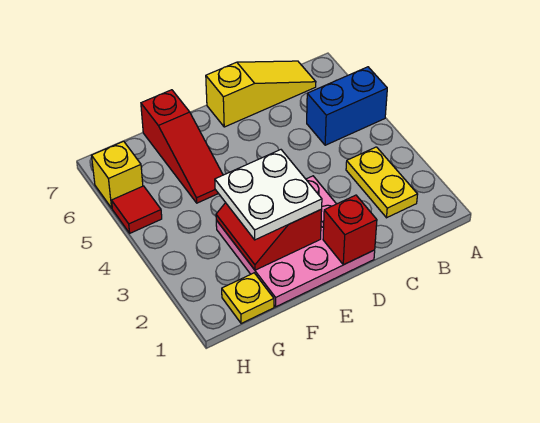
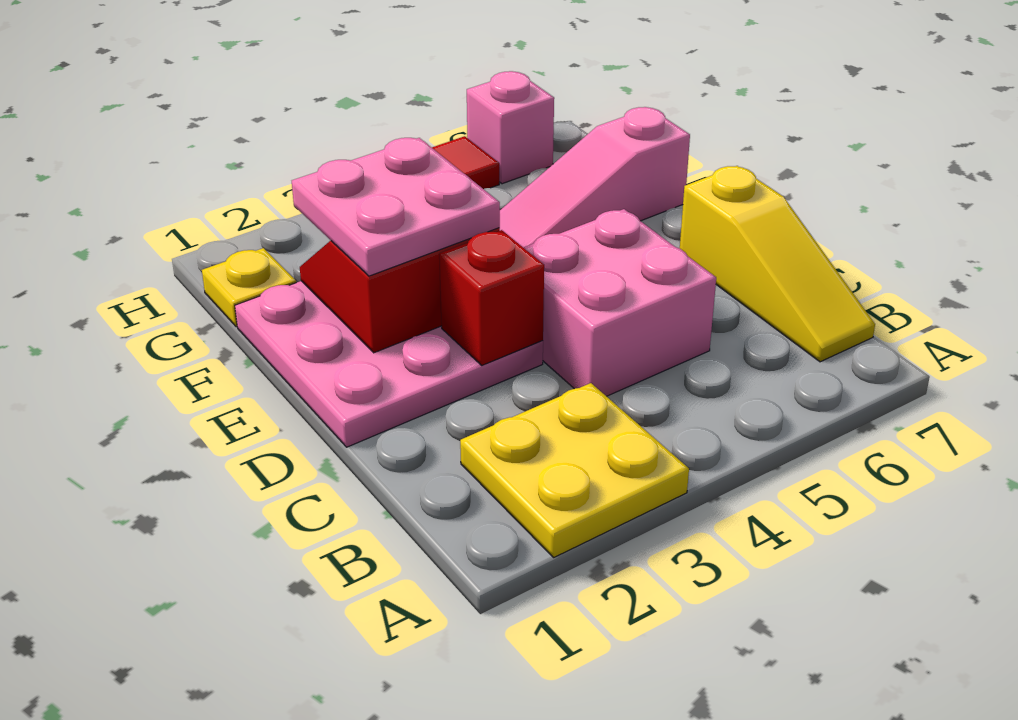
blue brick A5:B5 level 1 -> none
yellow plate B2:B3 level 1 -> yellow plate A2:B3 level 1
none -> pink brick C4:D5 level 1
red brick D1 level 2 -> red brick D3 level 2
white plate E2:F3 level 3 -> pink plate E2:F3 level 3
red slope F5:F7 level 1 top 7 -> pink slope F5:F7 level 1 top 7
yellow brick H6 level 1 -> pink brick H6 level 1

